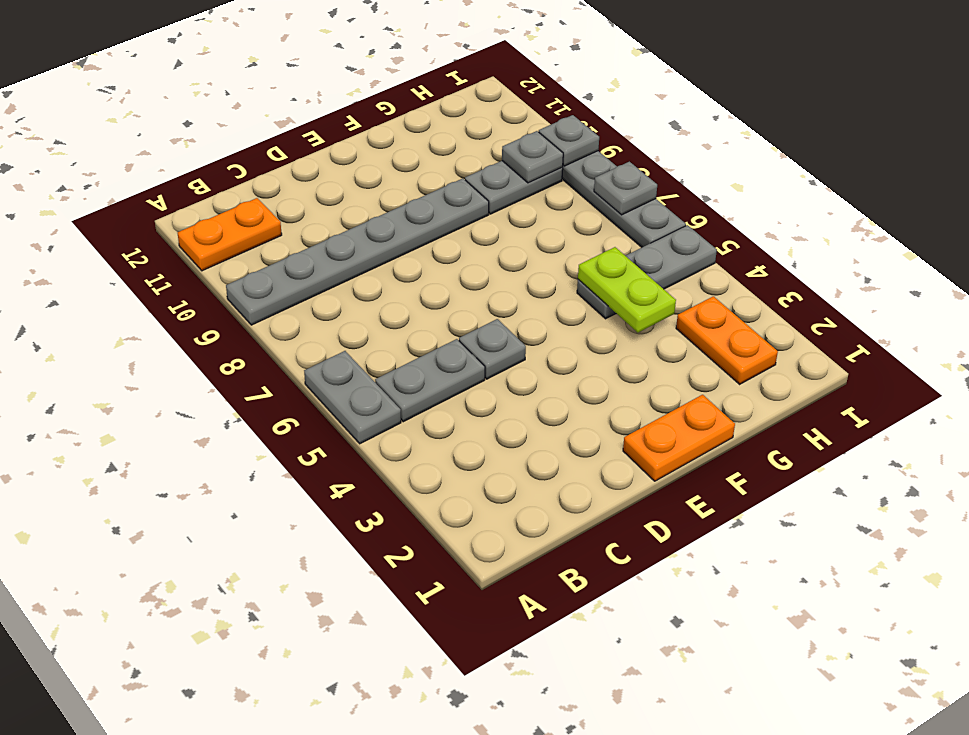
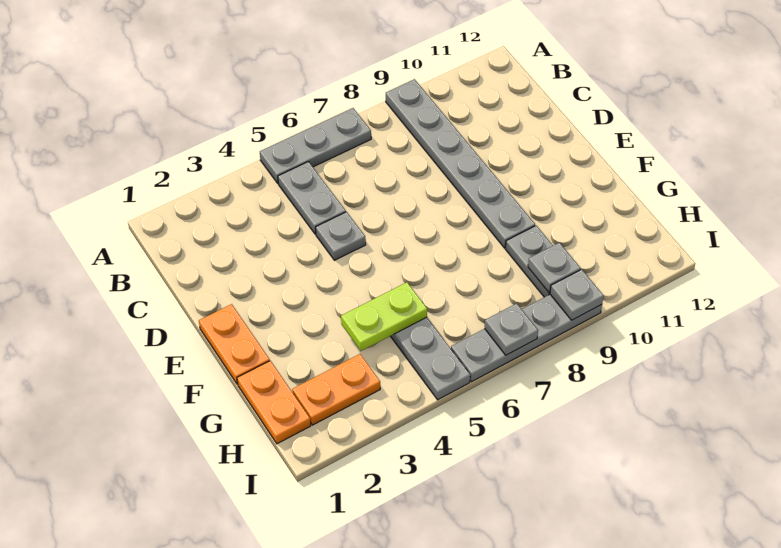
grey plate A5:A6 level 1 -> grey plate A5:A7 level 1
orange plate A11:B11 level 1 -> orange plate G1:H1 level 1

